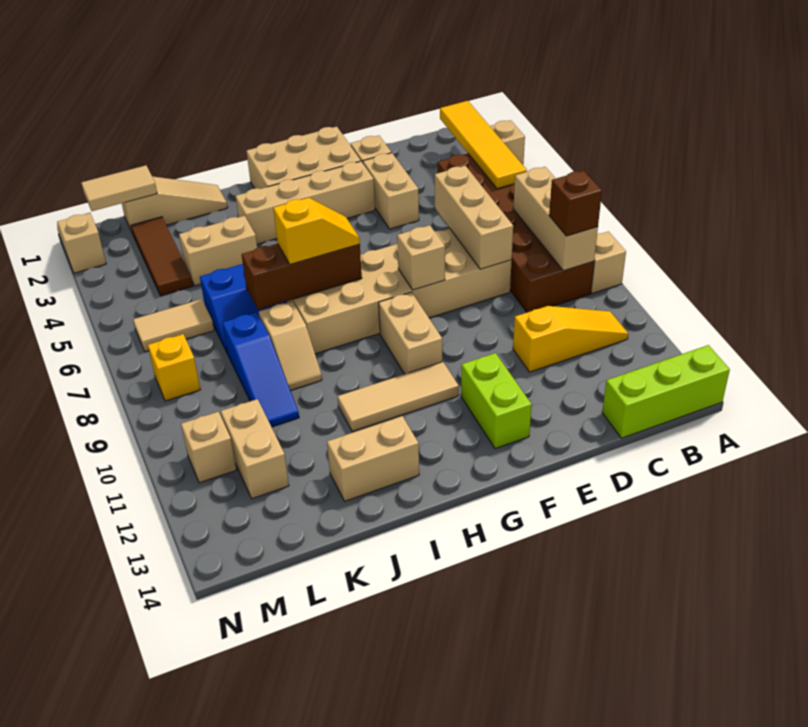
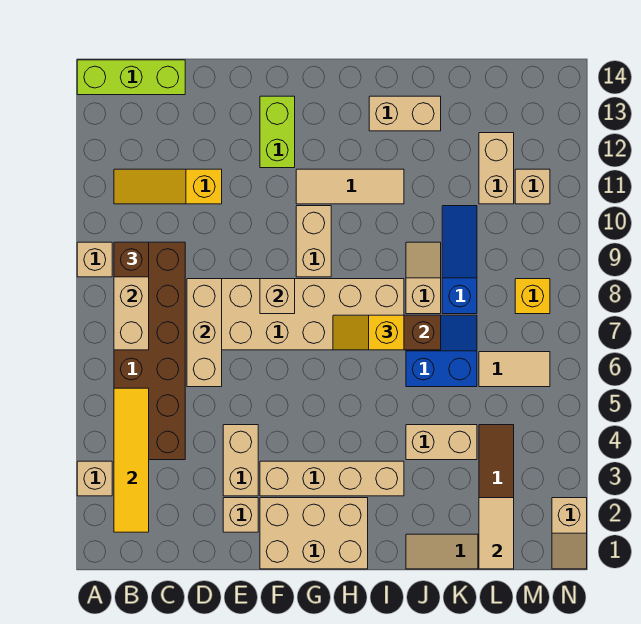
tan tile L1:M1 level 2 -> tan tile L1:L2 level 2

